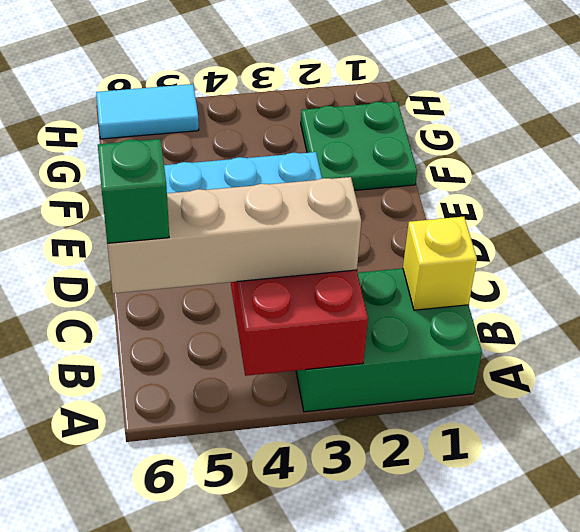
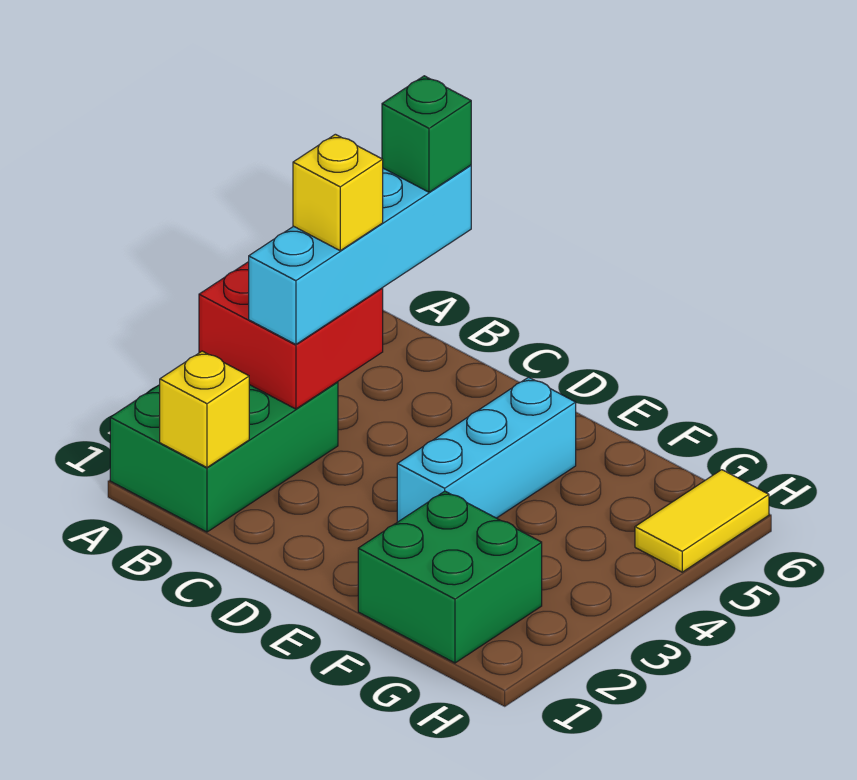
tan brick B3:B6 level 3 -> cyan brick B3:B6 level 3
none -> yellow brick B4 level 4
green plate F1:G2 level 1 -> green brick F1:G2 level 1
cyan tile H5:H6 level 1 -> yellow tile H5:H6 level 1

